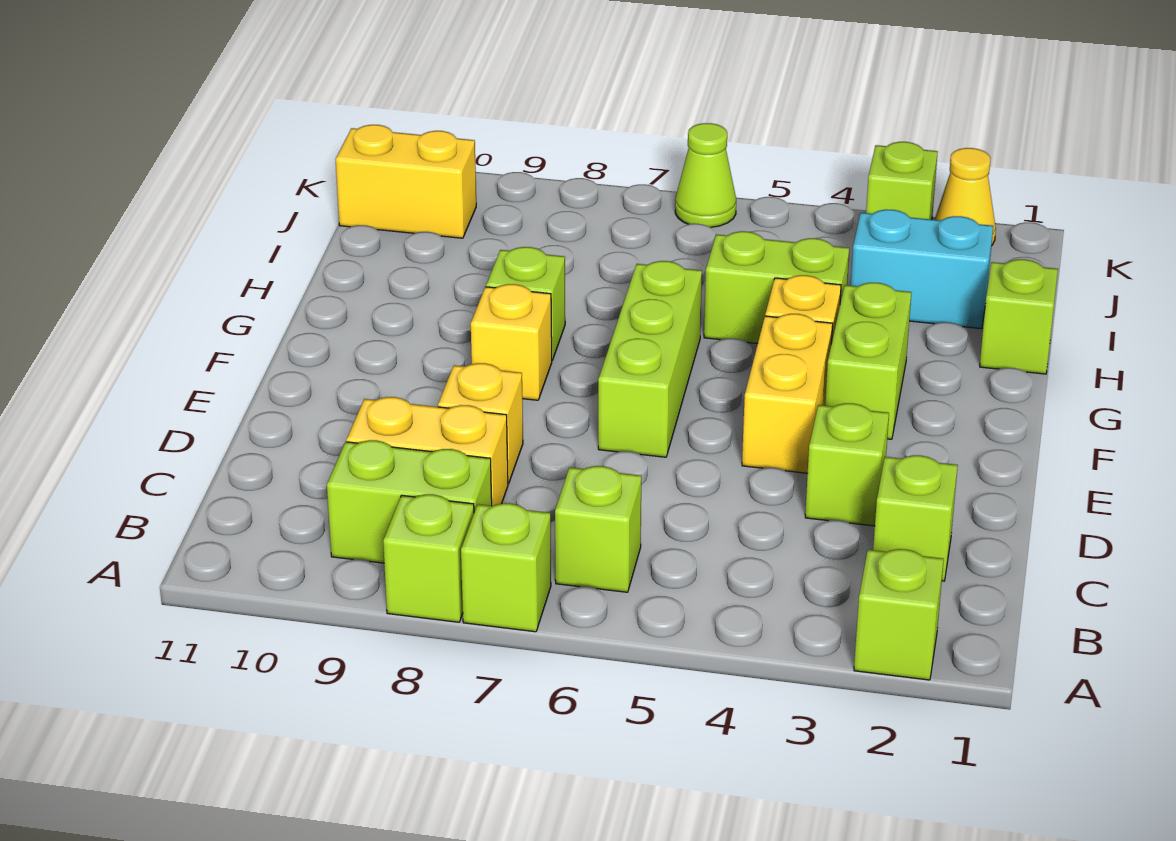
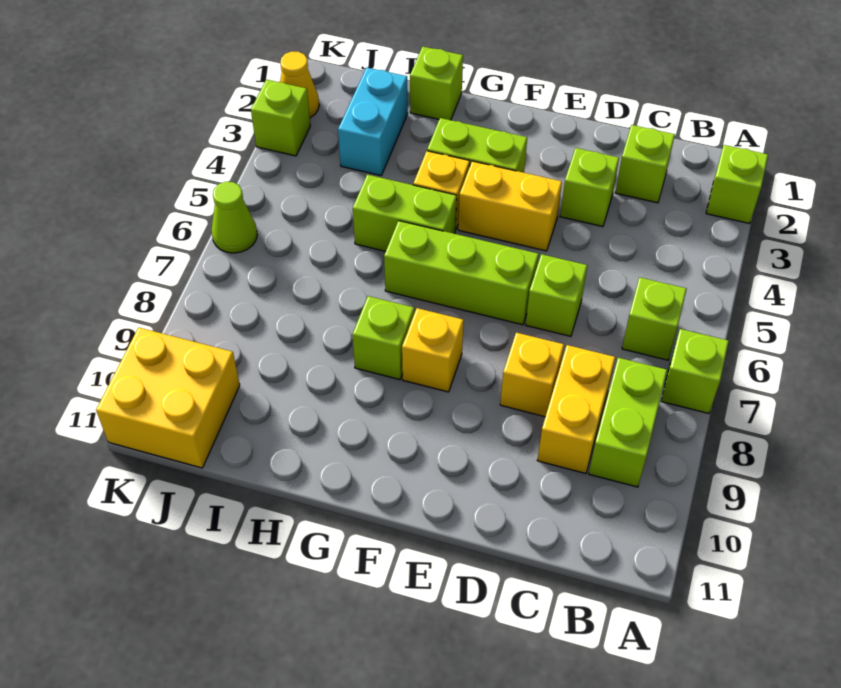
lime brick A8 level 1 -> lime brick D6 level 1
lime brick H4:H5 level 1 -> lime brick G5:H5 level 1
yellow brick J10:J11 level 1 -> yellow brick J10:K11 level 1

